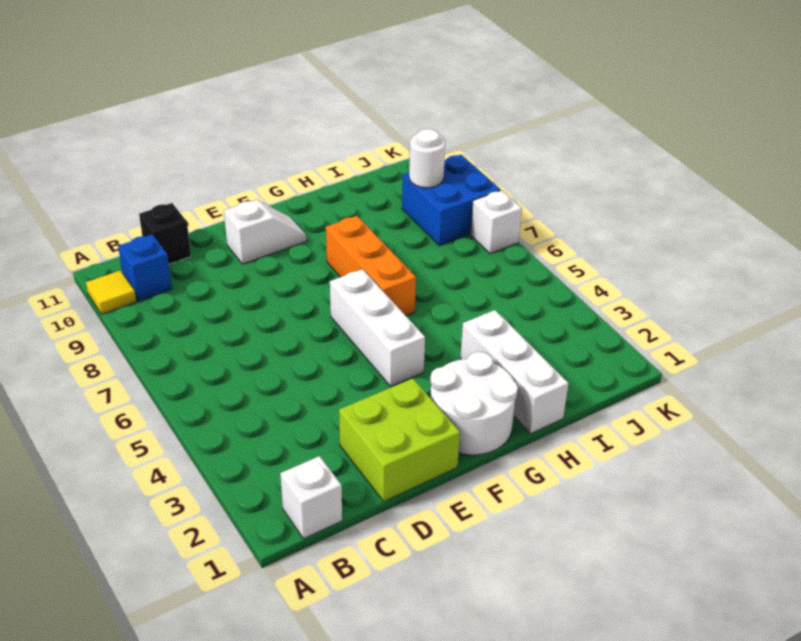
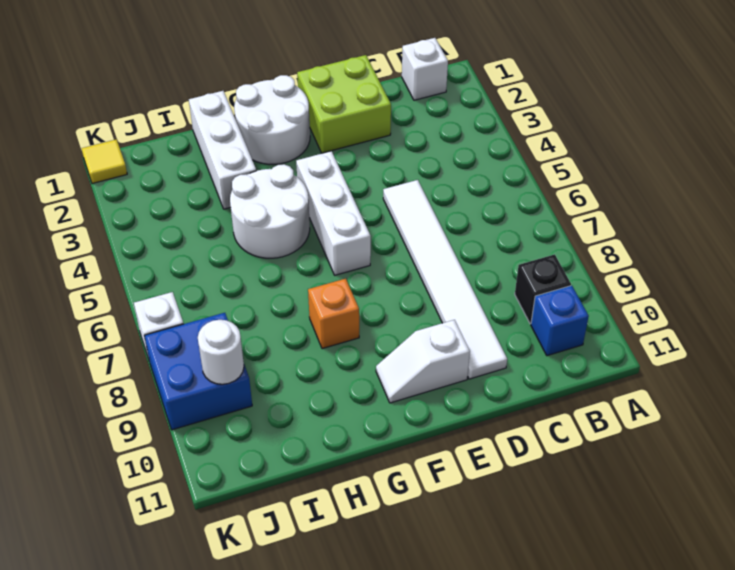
yellow tile A10 level 1 -> yellow tile K1 level 1
black brick C11 level 1 -> black brick B9 level 1
none -> white tile D5:D10 level 1
none -> white round brick G4:H5 level 1
orange brick G6:G8 level 1 -> orange brick G8 level 1

